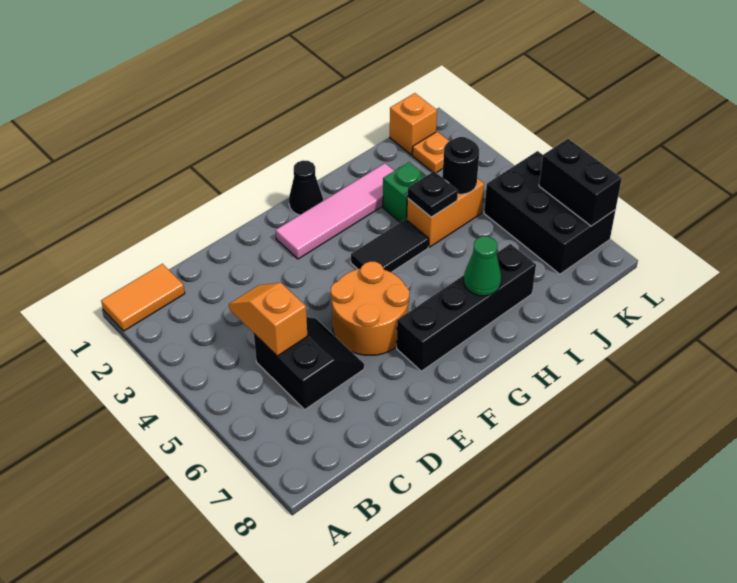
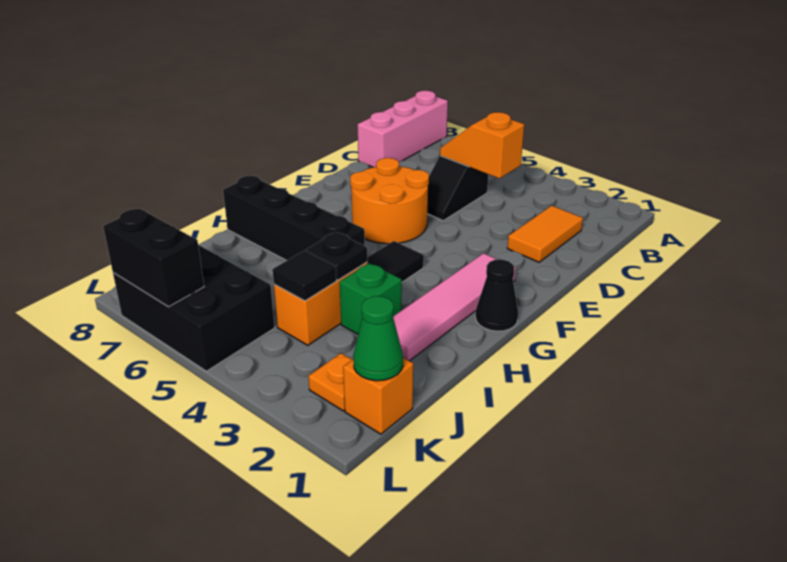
orange tile A1:B1 level 1 -> orange tile C2:D2 level 1
none -> pink brick A8:C8 level 1
orange slope C4:C5 level 2 top 5 -> orange slope C4:C5 level 2 top 4
black slope C5:D6 level 1 top C -> black slope C5:D5 level 1 top C
black brick F7:I7 level 1 -> black brick H5:H8 level 1
green cone H7 level 2 -> green cone K1 level 2
black round brick J4 level 2 -> black tile J4 level 2

